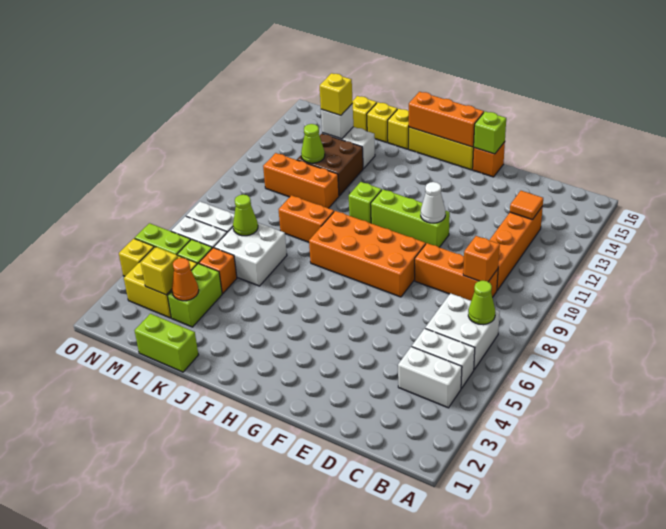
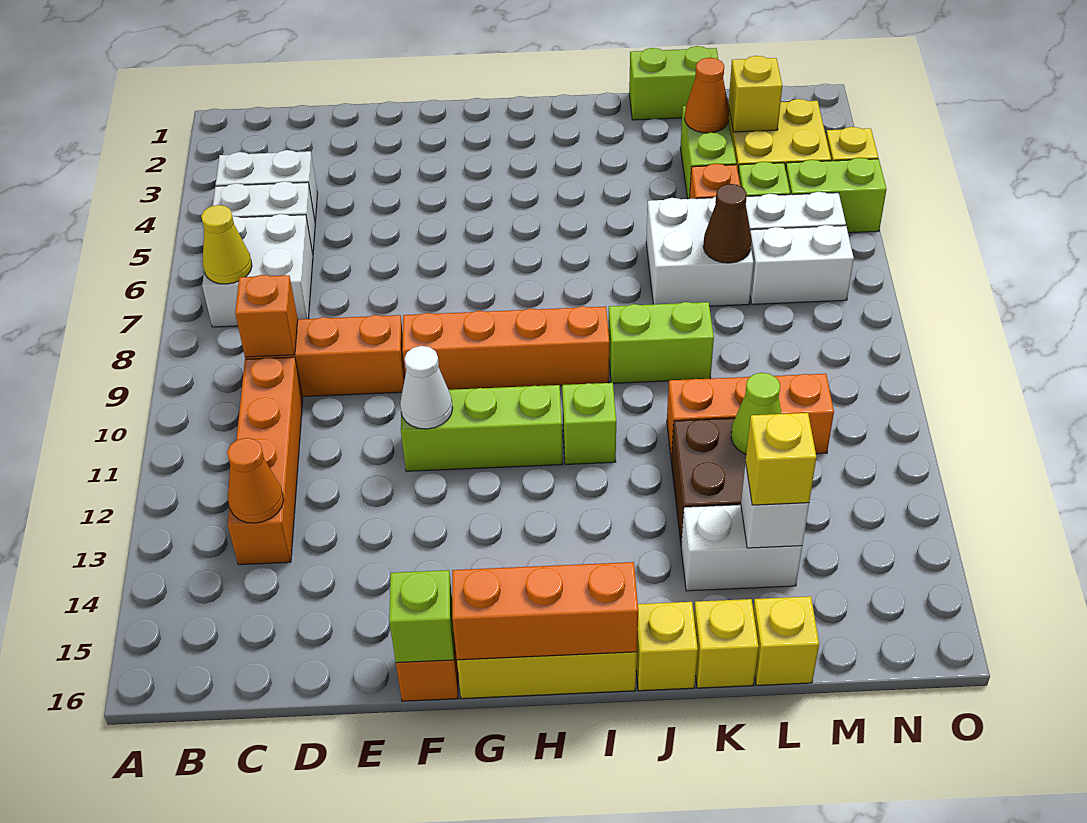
lime cone B7 level 2 -> yellow cone B7 level 2
orange tile C13 level 2 -> orange cone C13 level 2
orange brick F8:I9 level 1 -> orange brick F9:I9 level 1
orange brick J9:K9 level 1 -> lime brick J9:K9 level 1
lime cone L7 level 2 -> brown cone L7 level 2

